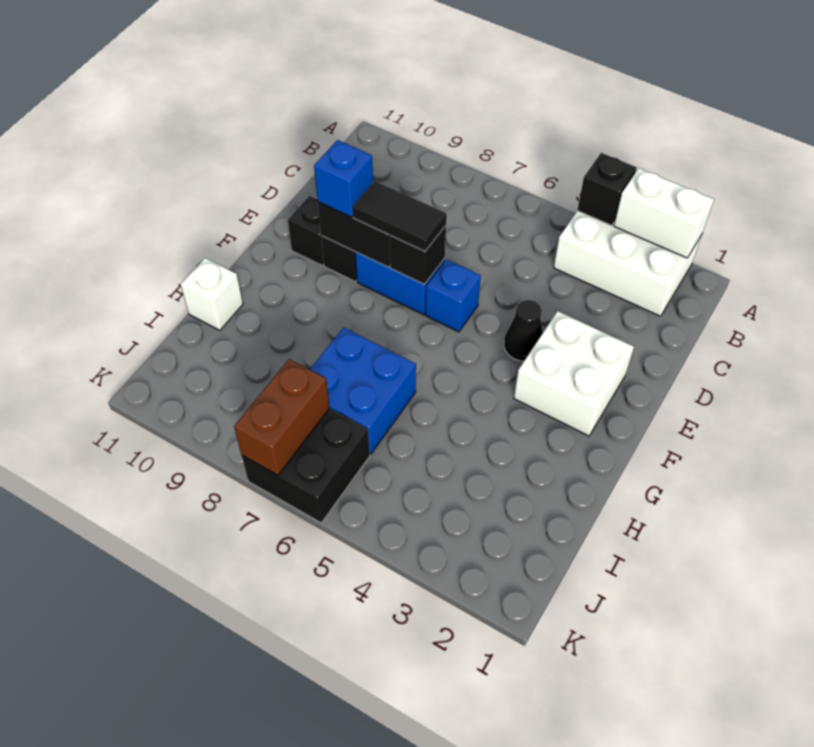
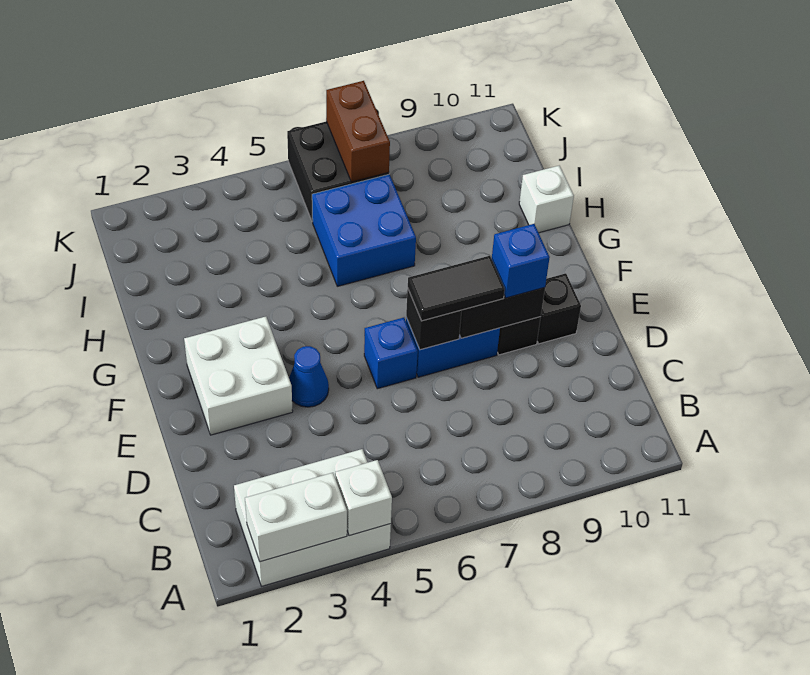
black brick A4 level 2 -> white brick A4 level 2
black cone E4 level 1 -> blue cone E4 level 1

